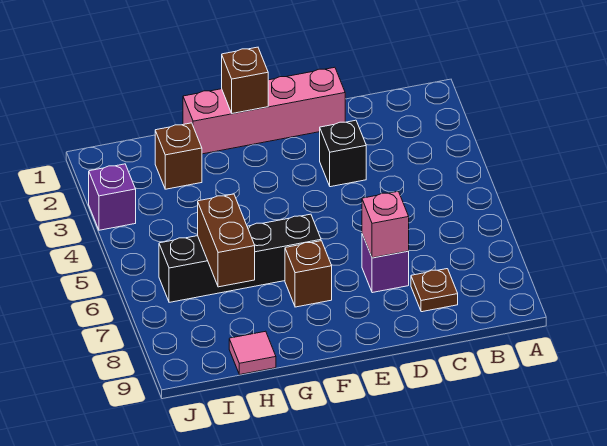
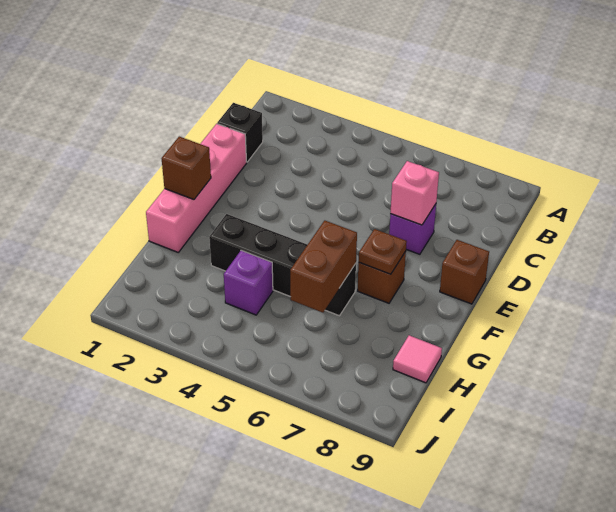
brown plate C8 level 1 -> brown plate F7 level 2
black brick D3 level 1 -> black brick C1 level 1
black brick F6:I6 level 1 -> black brick G3:G6 level 1
brown brick H2 level 1 -> brown brick E9 level 1
brown brick H6:H7 level 2 -> brown brick G6:H6 level 2
purple brick J3 level 1 -> purple brick H4 level 1

